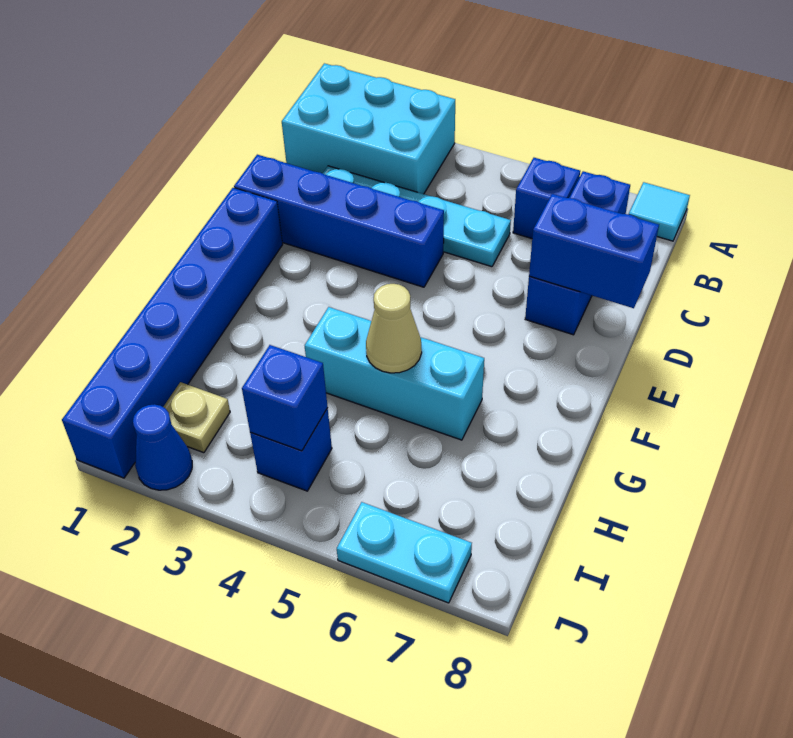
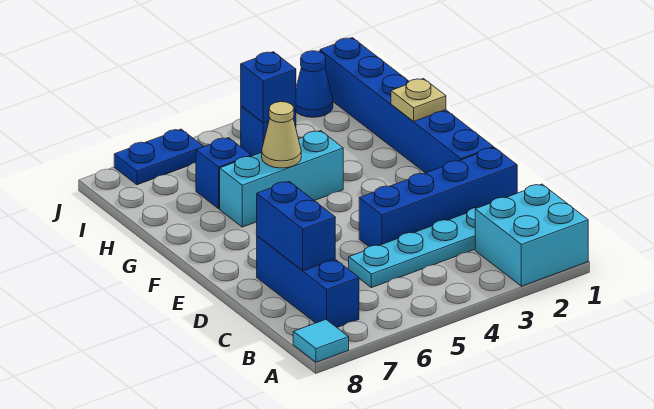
cyan brick A1:B3 level 1 -> cyan brick A1:B2 level 1
blue brick B6 level 1 -> blue brick H6 level 1
blue brick D7:D8 level 2 -> blue brick C7:D7 level 2
tan plate I2 level 1 -> tan plate G1 level 2
cyan plate J6:J7 level 1 -> blue plate J6:J7 level 1

